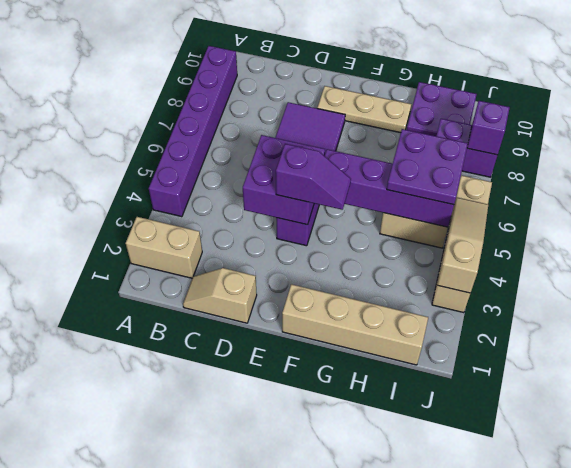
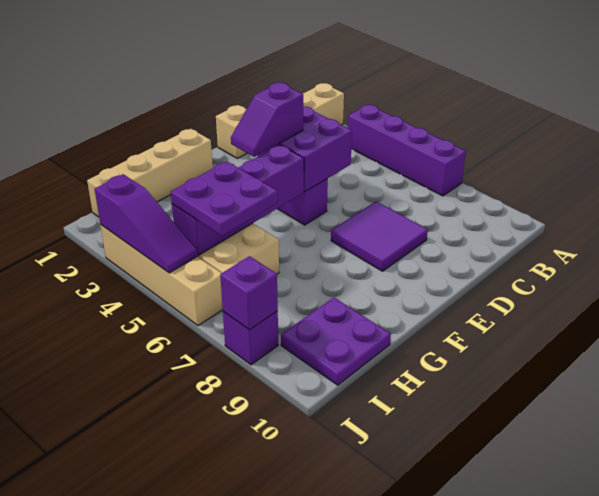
purple brick A4:A9 level 1 -> purple brick A4:A7 level 1
tan plate E9:G9 level 1 -> none
purple brick I8:J8 level 1 -> purple brick J8 level 1
tan slope J3:J5 level 2 top 3 -> purple slope J3:J5 level 2 top 3

